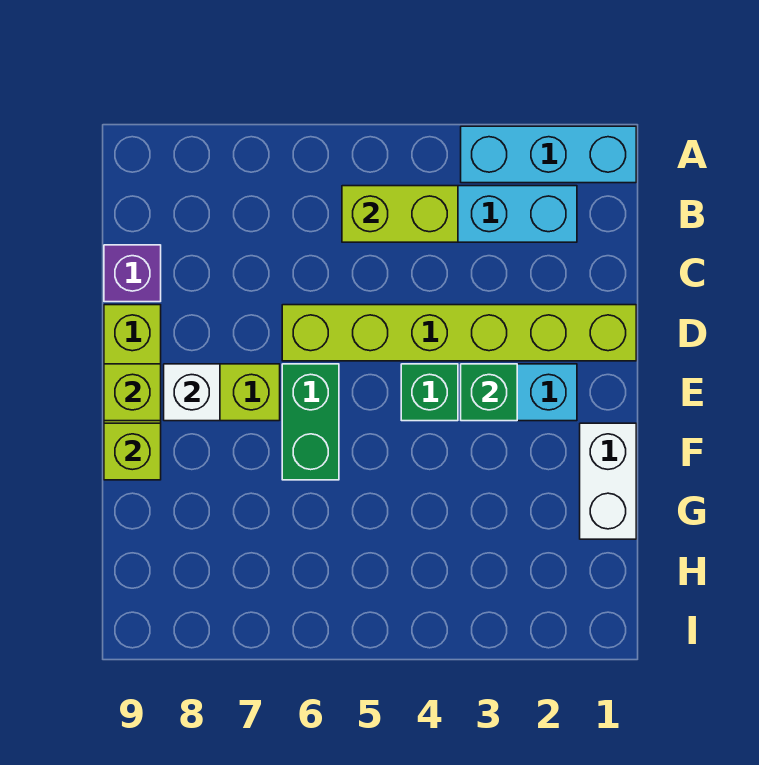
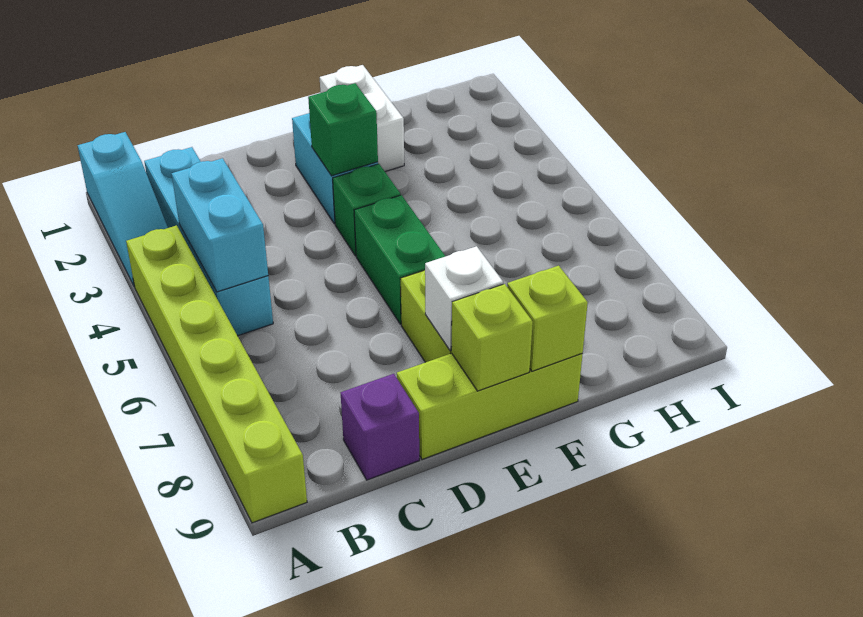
cyan brick A1:A3 level 1 -> cyan slope A1:A3 level 1 top 1
lime brick B4:B5 level 2 -> cyan brick B4:B5 level 2
lime brick D1:D6 level 1 -> lime brick A4:A9 level 1
green brick E6:F6 level 1 -> green brick E5:E6 level 1
white brick F1:G1 level 1 -> white brick F1:F2 level 1

